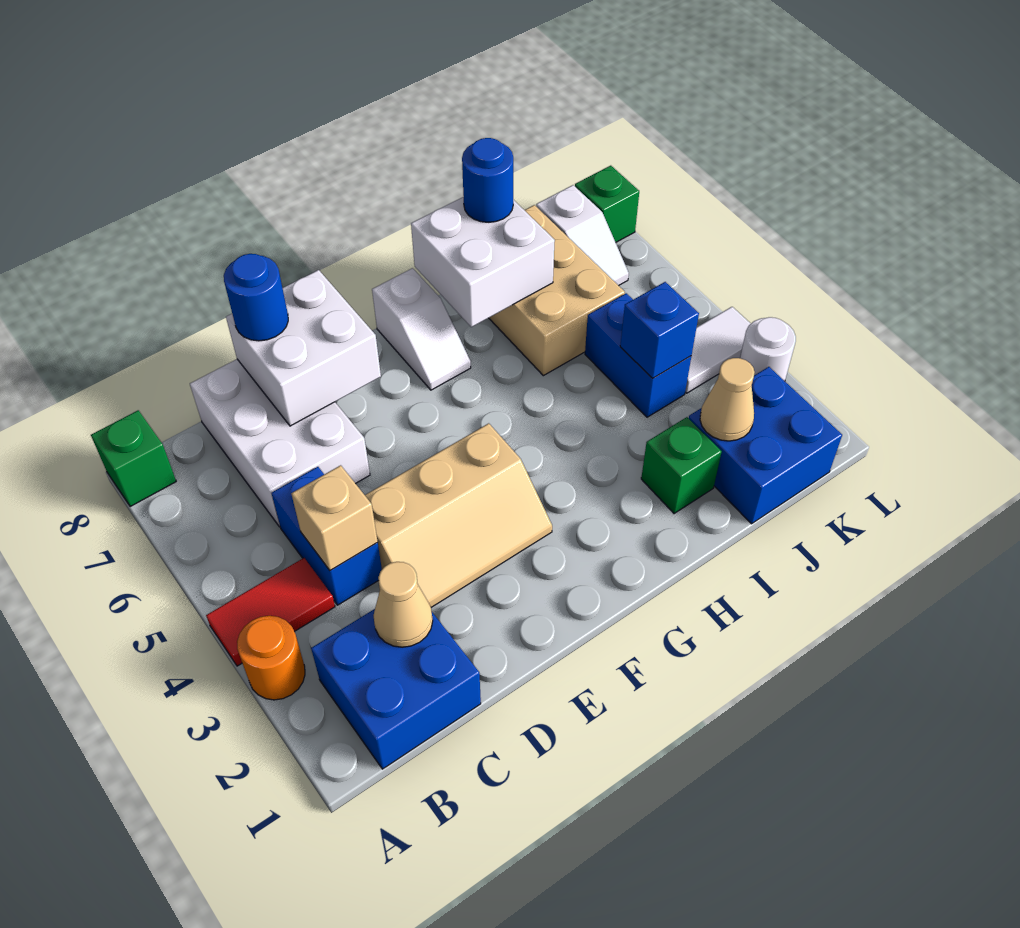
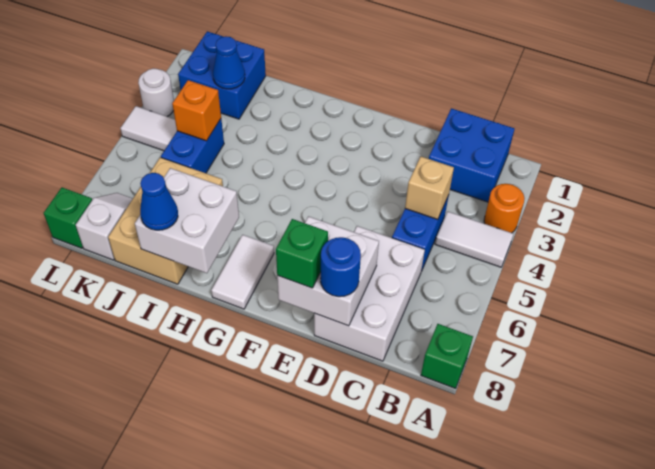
red tile A4:B4 level 1 -> white tile A4:B4 level 1
tan cone C2 level 2 -> none
tan slope D3:F4 level 1 top 4 -> none
white slope G7:G8 level 1 top 8 -> white tile G7:G8 level 1
green brick I2 level 1 -> green brick E8 level 3
blue round brick I8 level 3 -> blue cone I8 level 3
tan cone J2 level 2 -> blue cone J2 level 2
blue brick J4 level 2 -> orange brick J4 level 2

